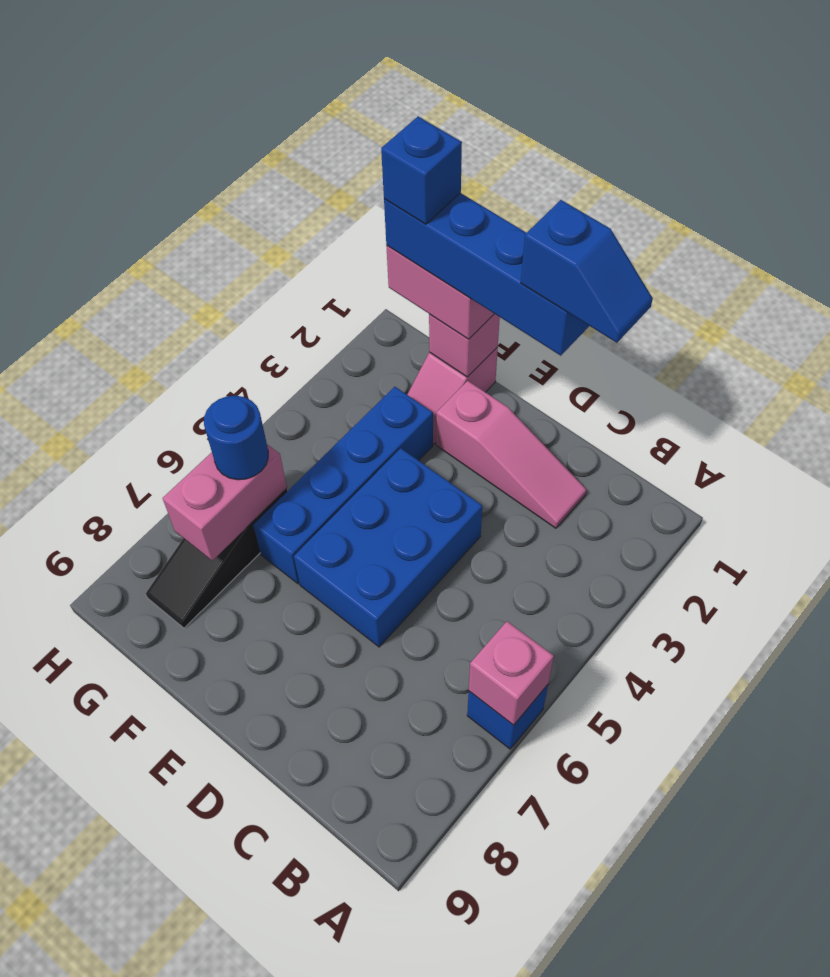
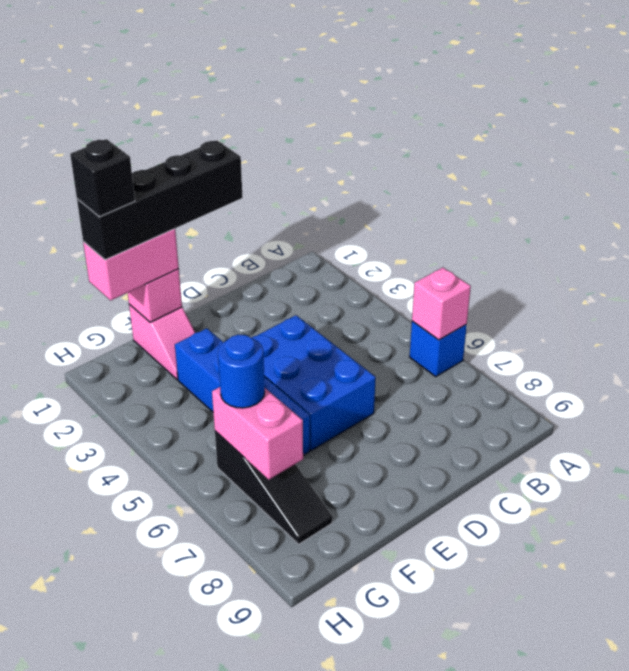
blue slope C1:D1 level 5 top D -> none
pink slope C2:E2 level 1 top E -> none
blue brick D1:G1 level 4 -> black brick D1:G1 level 4
blue brick G1 level 5 -> black brick G1 level 5

